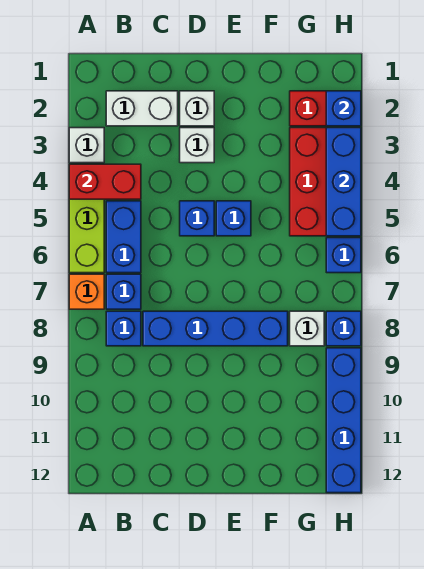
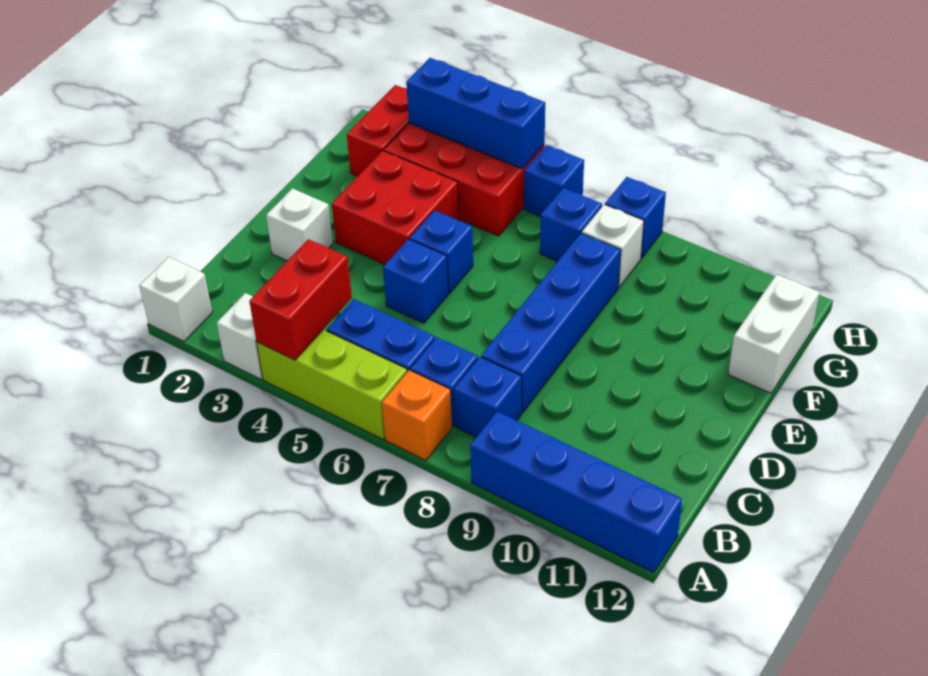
white brick B2:C2 level 1 -> white brick F12:G12 level 1
white brick D3 level 1 -> white brick A1 level 1
none -> red brick E3:F4 level 1
blue brick H2 level 2 -> blue brick G7 level 1
blue brick H9:H12 level 1 -> blue brick A9:A12 level 1

